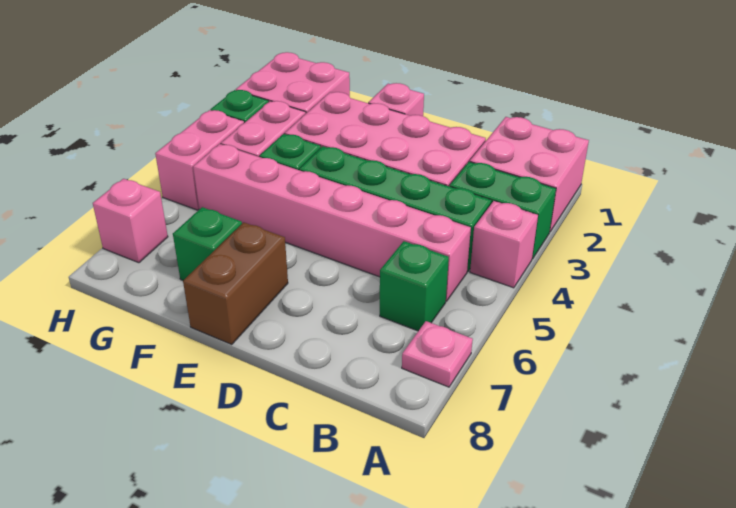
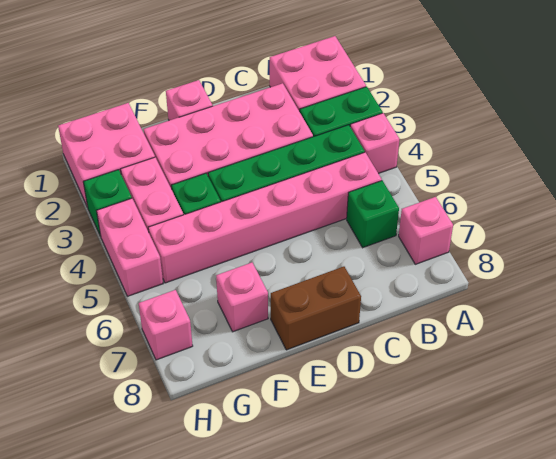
pink plate A7 level 1 -> pink brick A7 level 1
brown brick E7:E8 level 1 -> brown brick D8:E8 level 1
green brick F7 level 1 -> pink brick F7 level 1

